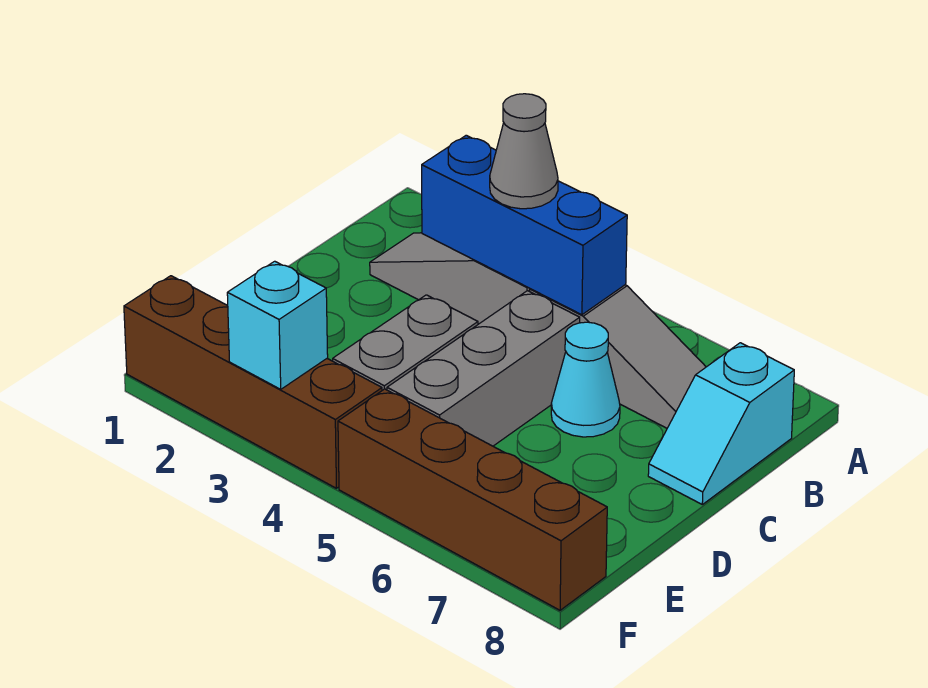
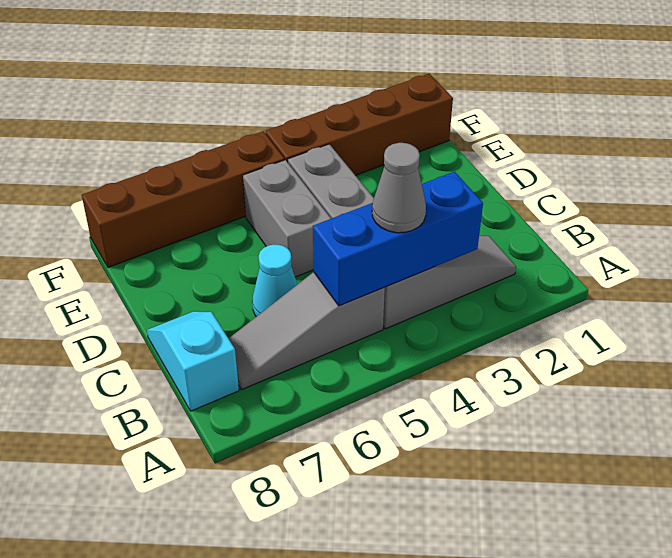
grey brick C5:E5 level 1 -> grey brick D5:E5 level 1
cyan brick F3 level 2 -> none

